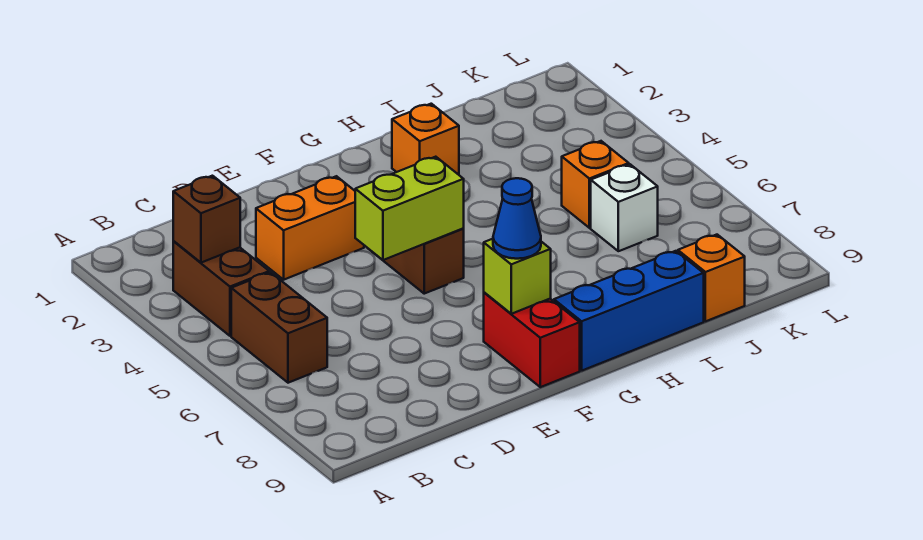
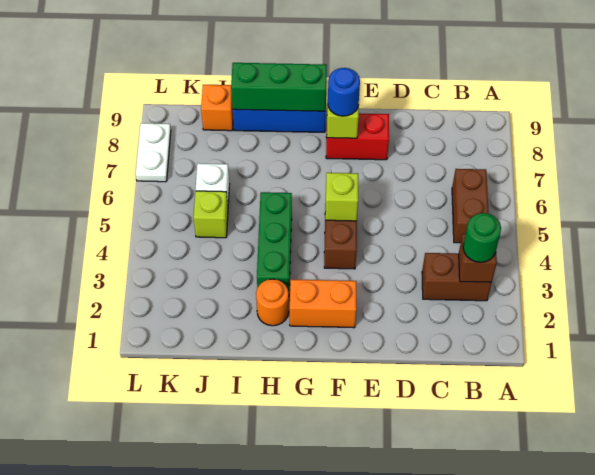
brown brick B3:B4 level 1 -> brown brick B3:C3 level 1
none -> green round brick B3 level 3
orange brick D3:E3 level 1 -> orange brick F2:G2 level 1
lime brick E5:F5 level 2 -> lime brick F5 level 2
red brick F8:F9 level 1 -> red brick E8:F8 level 1
blue cone F8 level 3 -> blue round brick F8 level 3
none -> green brick G9:I9 level 2
orange brick H2 level 1 -> orange round brick H2 level 1
none -> green brick H3:H5 level 1
orange brick J5 level 1 -> lime brick J5 level 1
none -> white plate L7:L8 level 1

